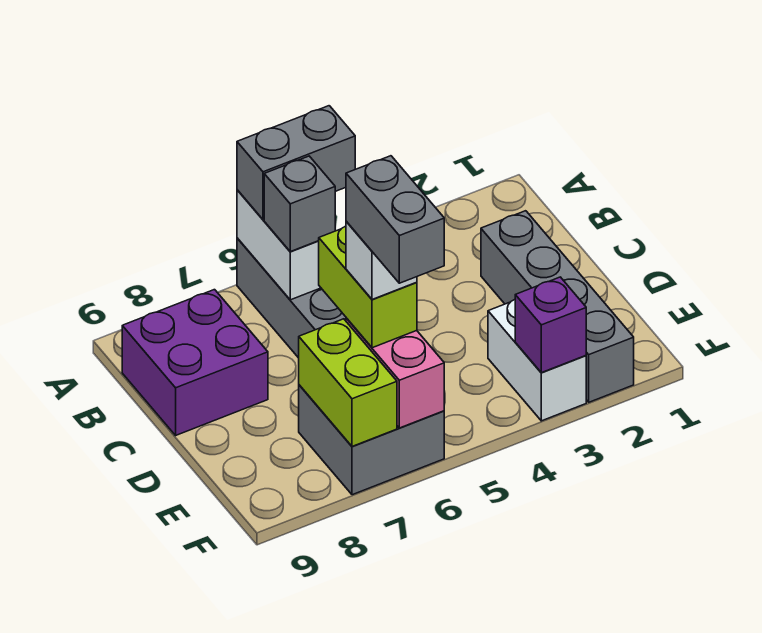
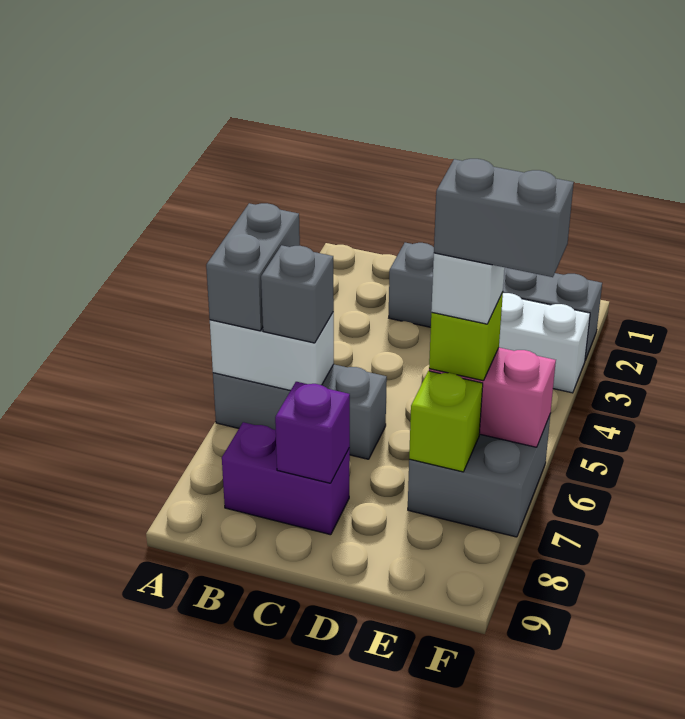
purple brick B8:C9 level 1 -> purple brick B8:C8 level 1
lime brick D6:E6 level 3 -> lime brick E6 level 3
lime brick E7:F7 level 2 -> lime brick E7 level 2
purple brick F3 level 2 -> purple brick C8 level 2

